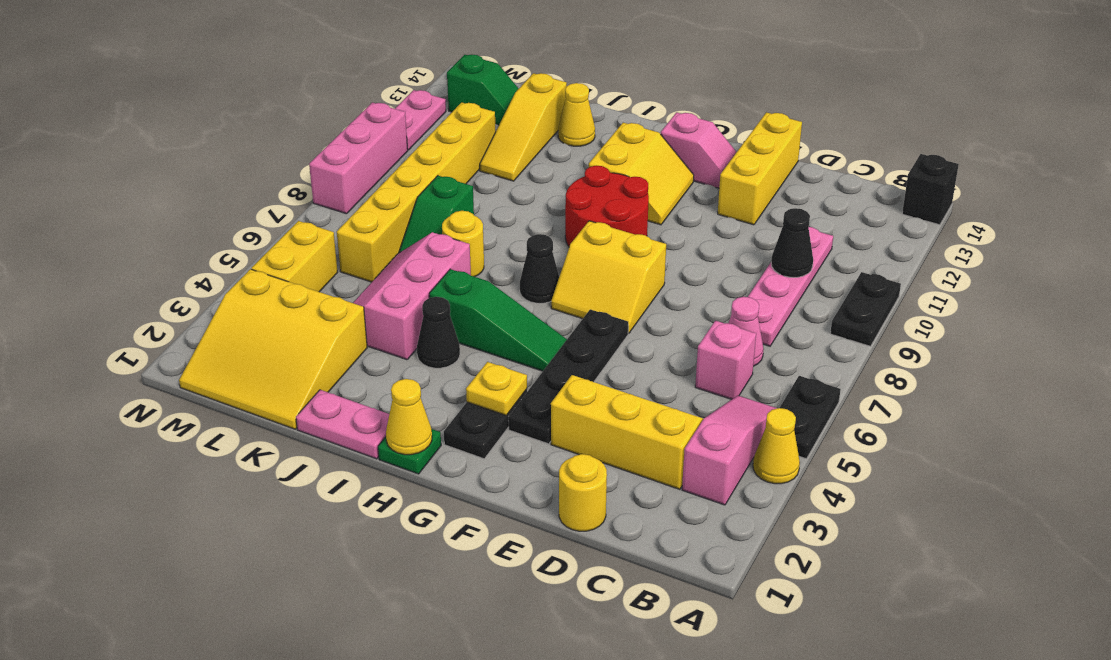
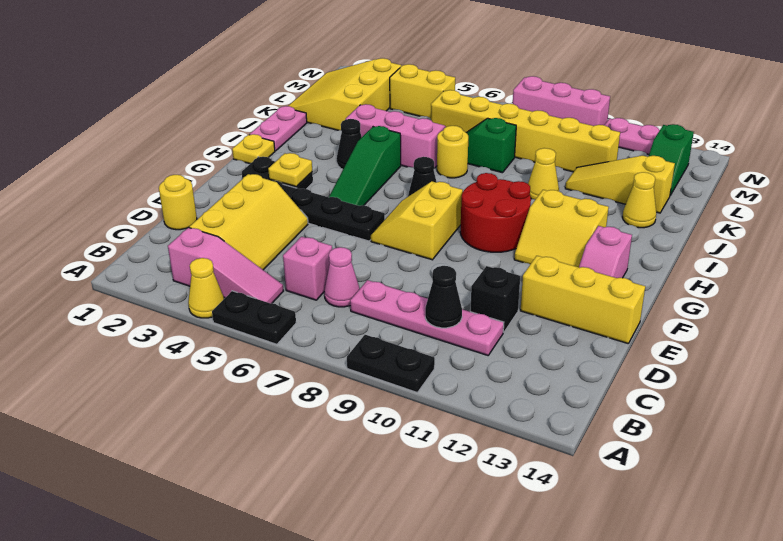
black brick A14 level 1 -> black brick D11 level 1
green plate H1 level 1 -> yellow plate H1 level 1
yellow cone H1 level 2 -> yellow cone J10 level 1

